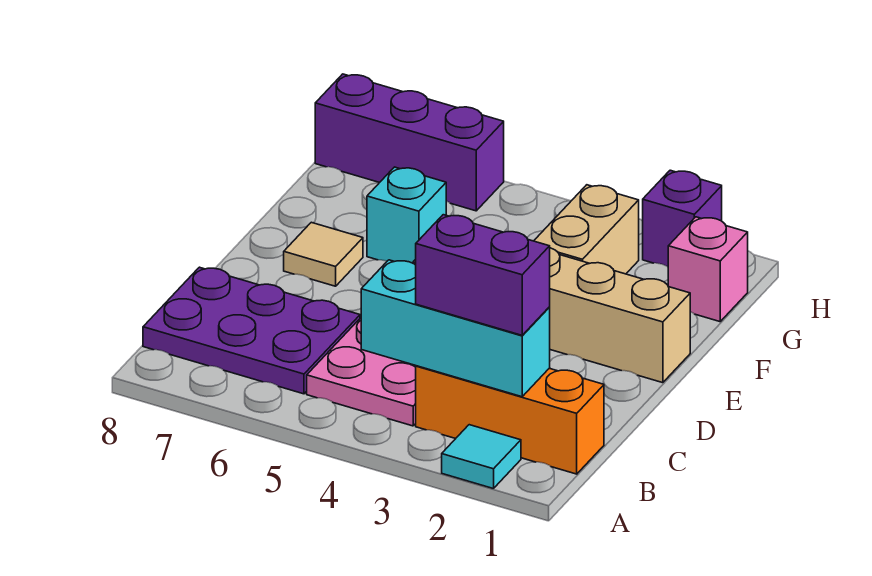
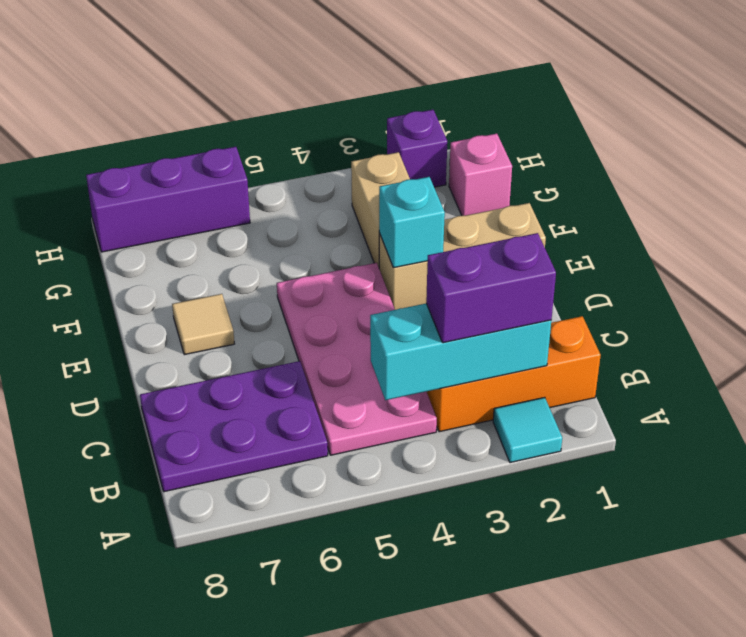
cyan brick F6 level 1 -> cyan brick E3 level 2

